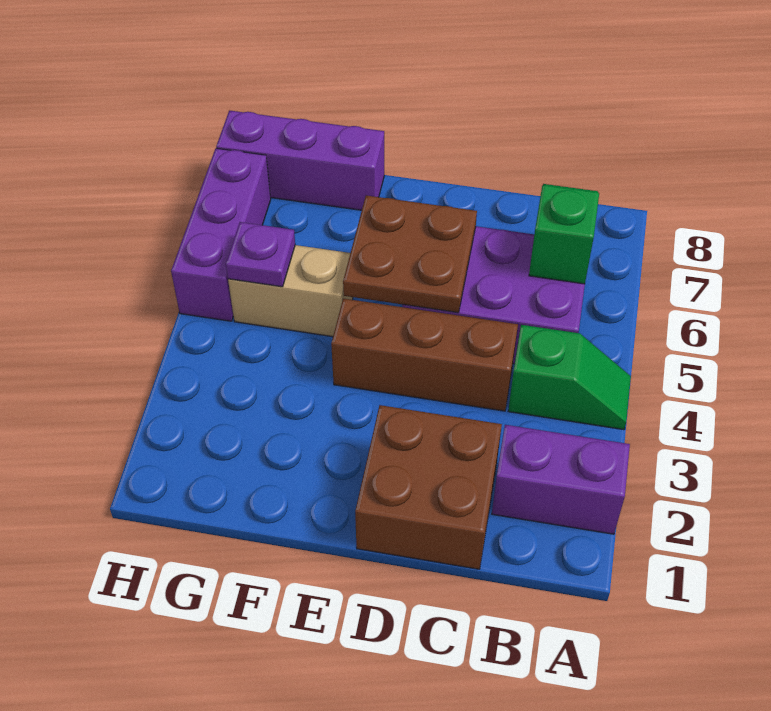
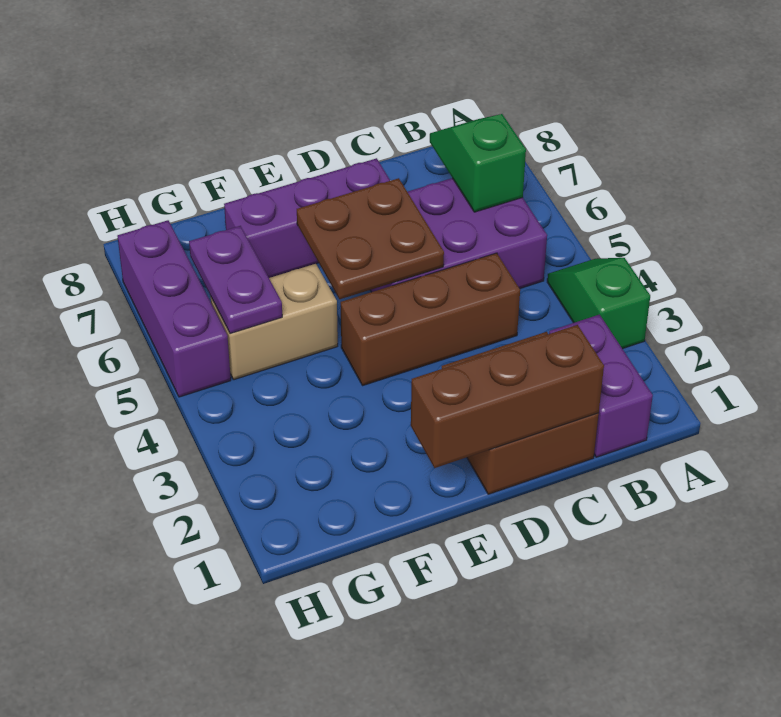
purple brick A2:B2 level 1 -> purple brick B1:B2 level 1
green slope A4:B4 level 1 top B -> green slope A3:A4 level 1 top 3
none -> brown brick C1:E1 level 2
purple brick F8:H8 level 1 -> purple brick D7:F7 level 1
purple plate G5 level 2 -> purple plate G5:G6 level 2

